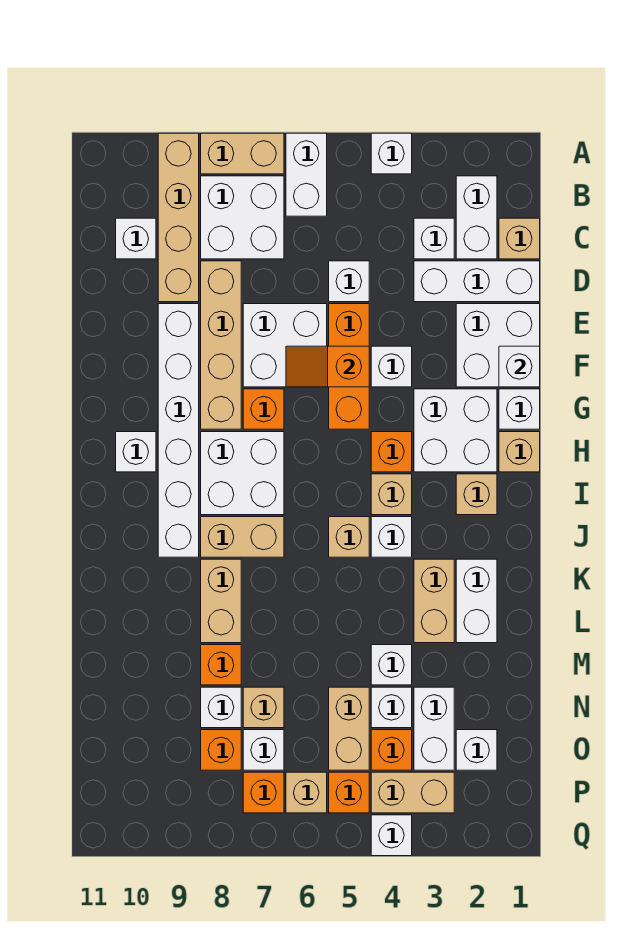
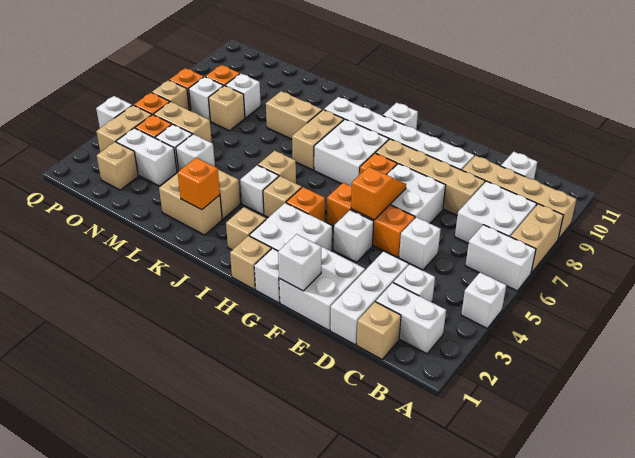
white brick K2:L2 level 1 -> tan brick K2:L2 level 1
orange brick M8 level 1 -> orange brick K2 level 2
white brick O2 level 1 -> tan brick O2 level 1

